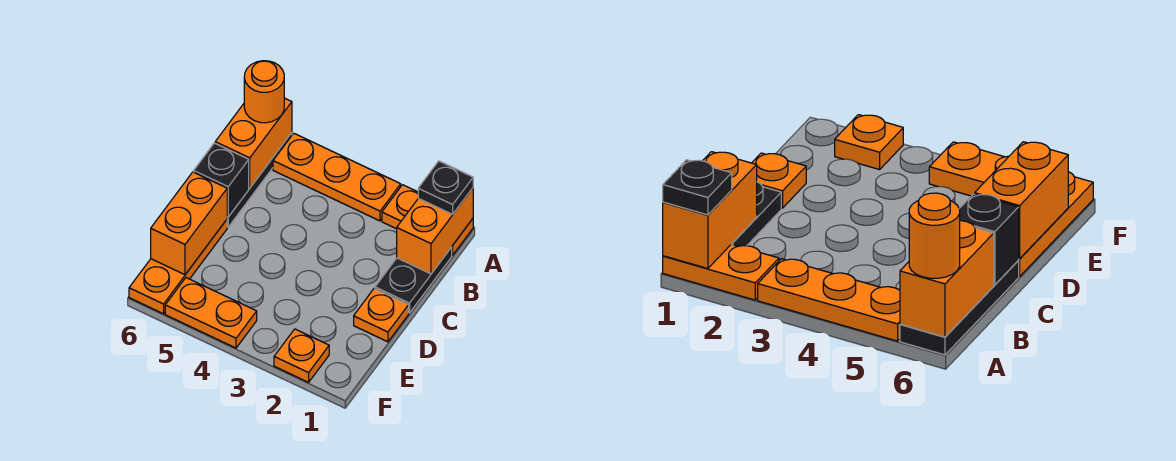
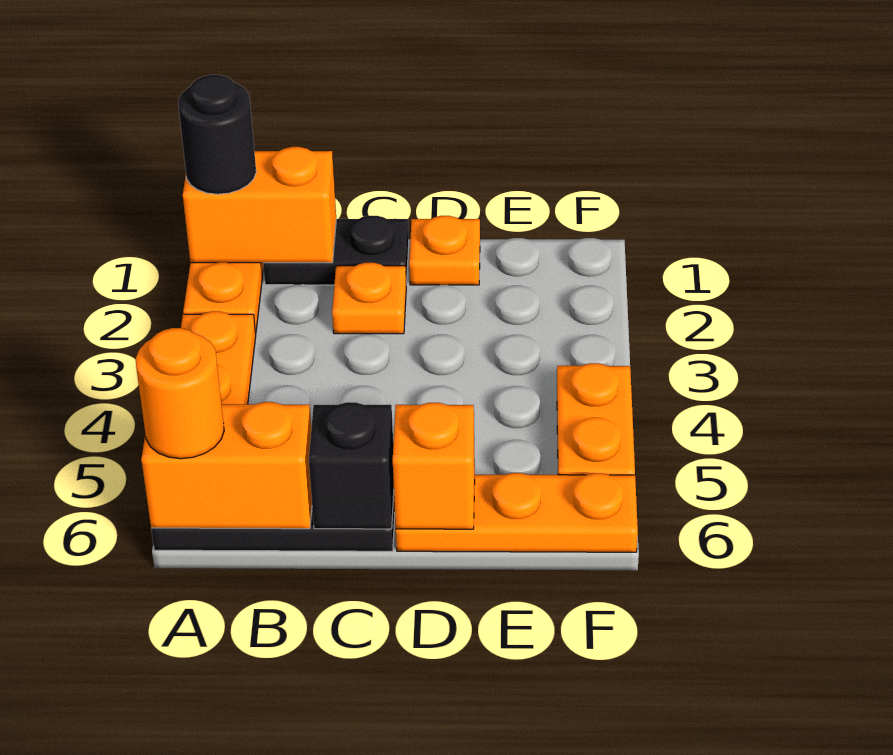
black plate A1 level 3 -> black round brick A1 level 3
orange brick D6:E6 level 2 -> orange brick D6 level 2
orange plate F2 level 1 -> orange plate C2 level 1

